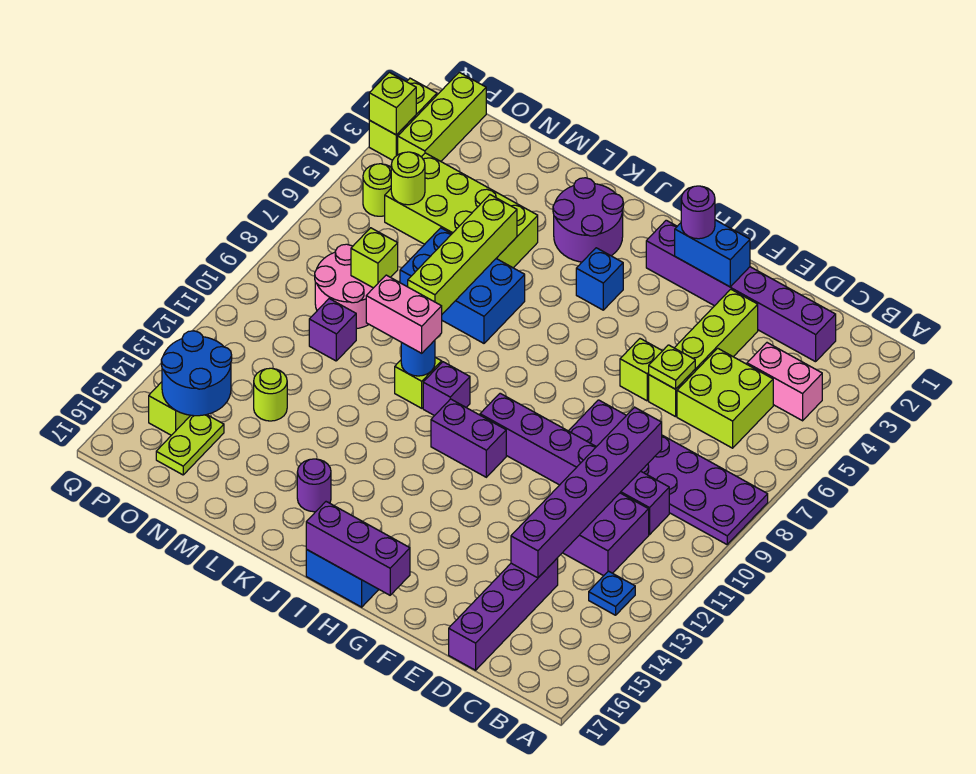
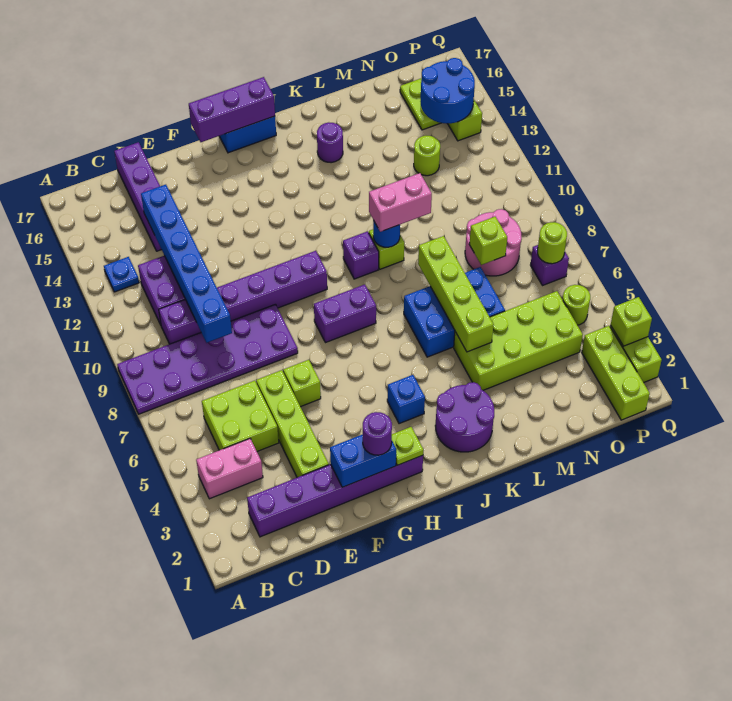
purple brick D9:D14 level 2 -> blue brick D9:D14 level 2
lime plate E6 level 2 -> lime plate H2 level 2
purple brick H11:I11 level 1 -> purple brick H8:I8 level 1
purple brick N10 level 1 -> purple brick P7 level 1
lime round brick O5 level 2 -> lime round brick P7 level 2

